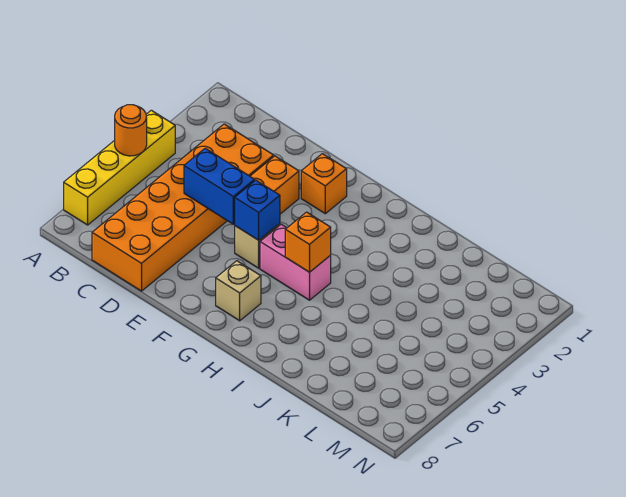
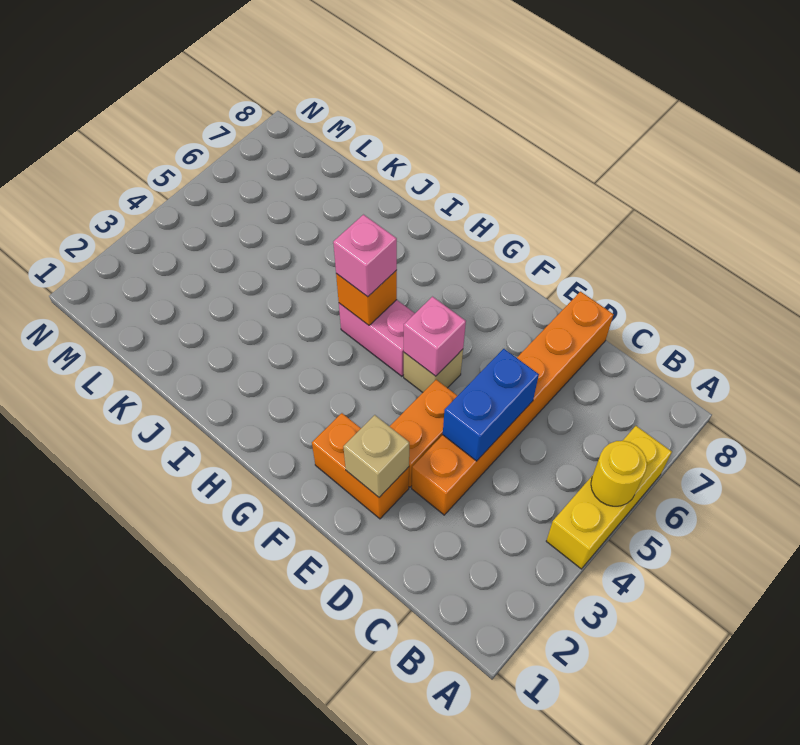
yellow brick A4:A7 level 1 -> yellow brick A4:A6 level 1
orange round brick A5 level 2 -> yellow round brick A5 level 2
orange brick C3:D8 level 1 -> orange brick D3:D8 level 1
blue brick D5:E5 level 2 -> blue brick D4:D5 level 2
orange brick F2 level 1 -> orange brick E2:F2 level 1
blue brick F5 level 2 -> pink brick F5 level 2
tan brick G7 level 1 -> tan brick E2 level 2
none -> pink brick H5 level 3

